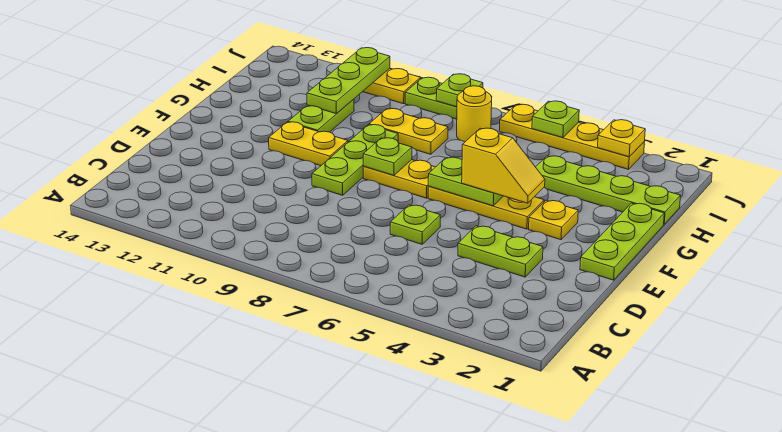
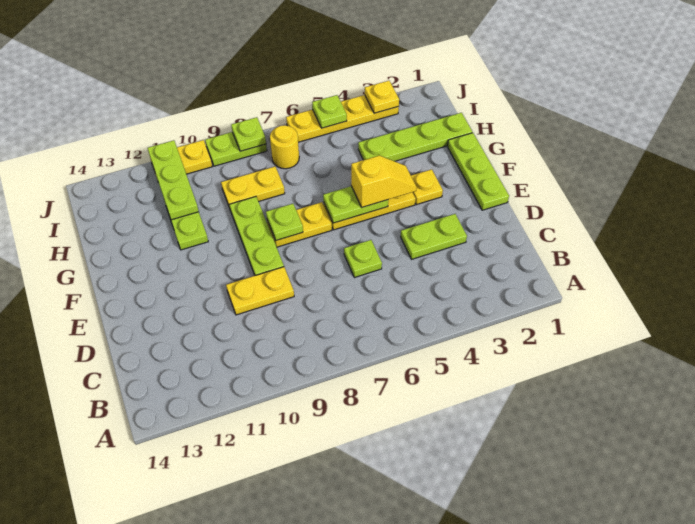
yellow plate F10:F11 level 1 -> yellow plate D9:D10 level 1

